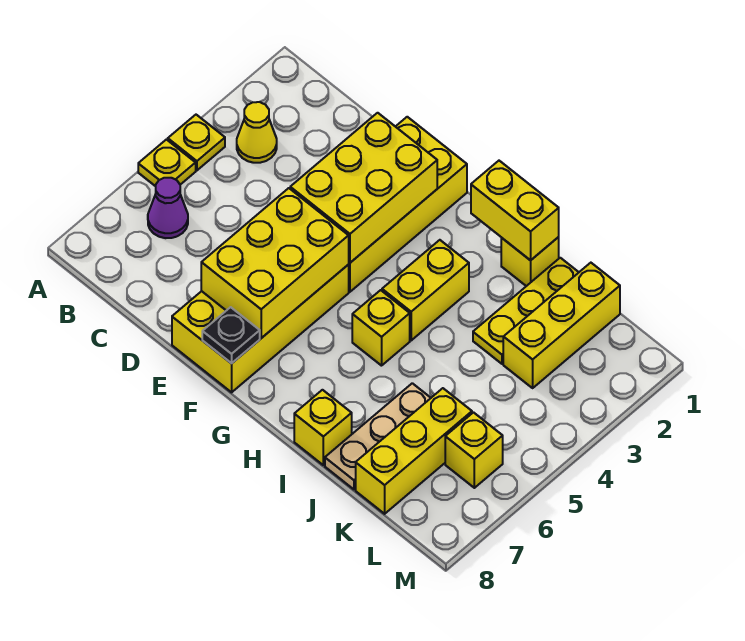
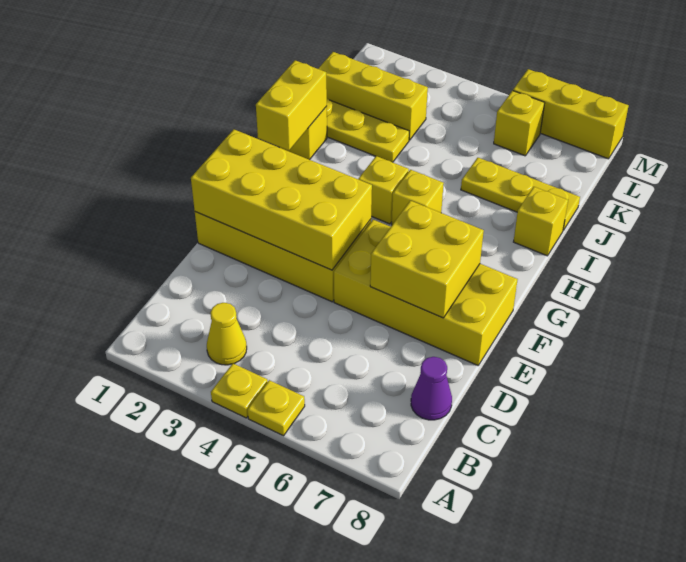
purple cone B6 level 1 -> purple cone C8 level 1
yellow brick E2:F4 level 2 -> yellow brick E1:F4 level 2
yellow brick E5:F7 level 2 -> yellow brick E6:F7 level 2
black plate F8 level 2 -> none
yellow brick H3:H4 level 1 -> yellow brick H4 level 1
tan plate J6:J8 level 1 -> yellow plate J6:J8 level 1
yellow brick K6:K8 level 1 -> yellow brick M6:M8 level 1

